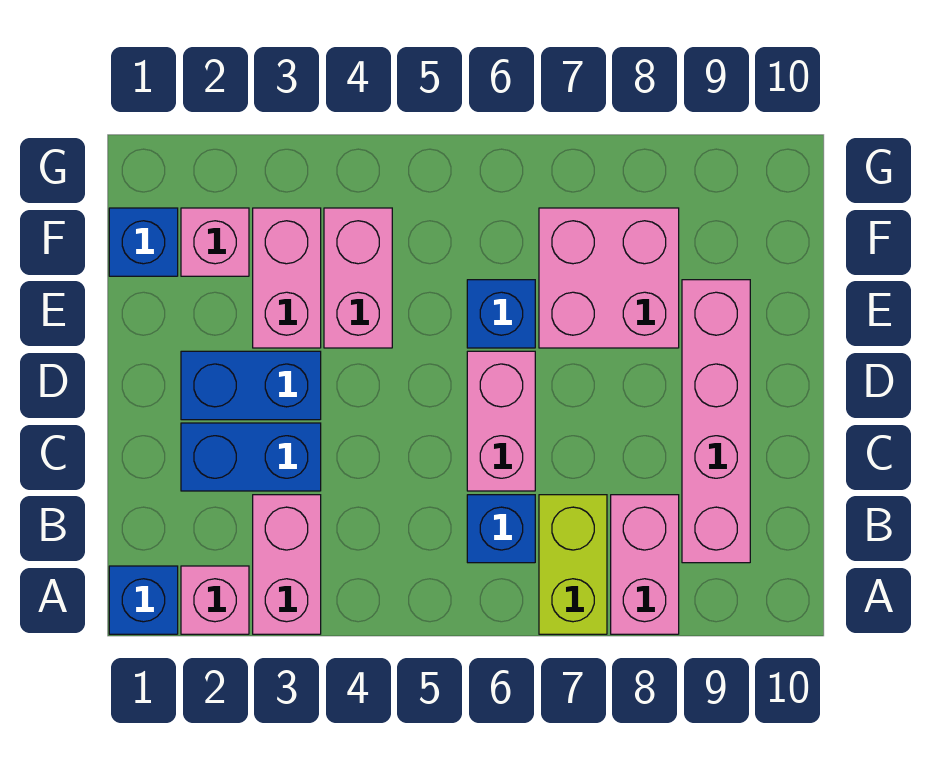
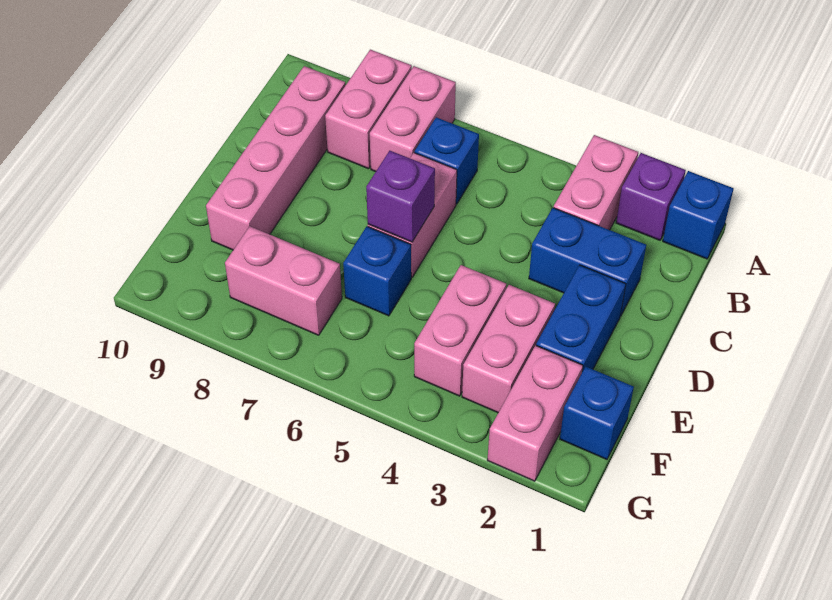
pink brick A2 level 1 -> purple brick A2 level 1
lime brick A7:B7 level 1 -> pink brick A7:B7 level 1
blue brick D2:D3 level 1 -> blue brick D2:E2 level 1
none -> purple brick D6 level 2
pink brick E7:F8 level 1 -> pink brick F7:F8 level 1
pink brick F2 level 1 -> pink brick F2:G2 level 1

